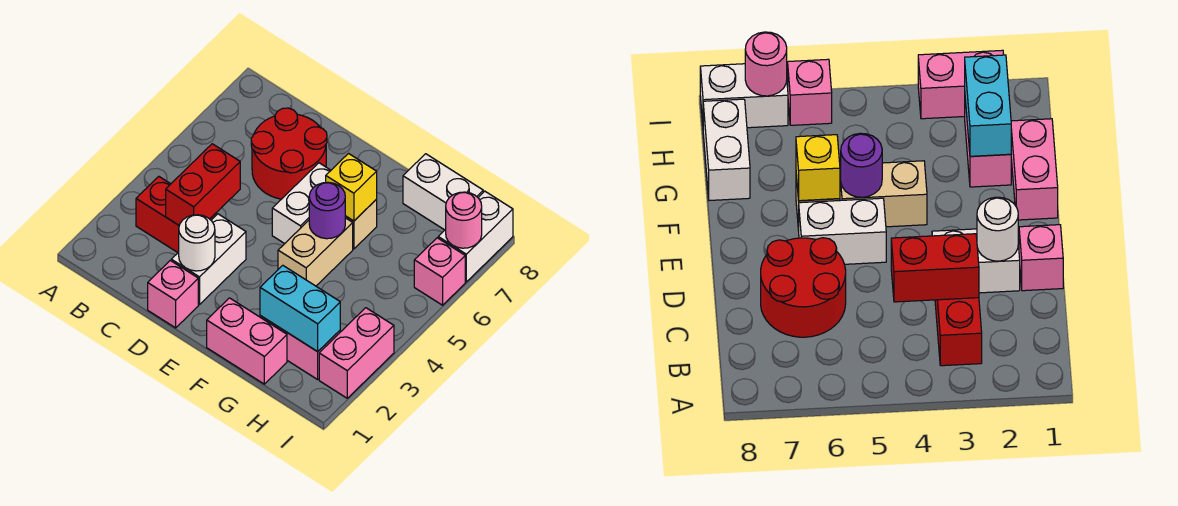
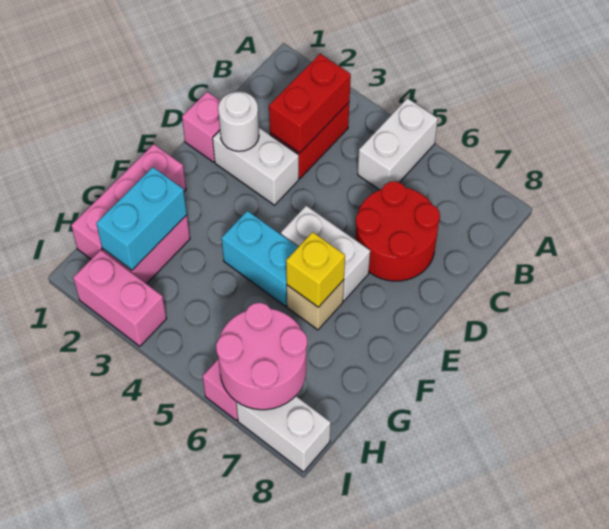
red brick C3:C4 level 2 -> red brick B3:C3 level 2
pink brick F1:G1 level 1 -> pink brick F1:H1 level 1
tan brick F4:F5 level 1 -> cyan brick F4:F5 level 1
purple round brick F5 level 2 -> none
white brick G8:H8 level 1 -> white brick A5:B5 level 1
pink round brick I7 level 2 -> pink round brick H6:I7 level 2

